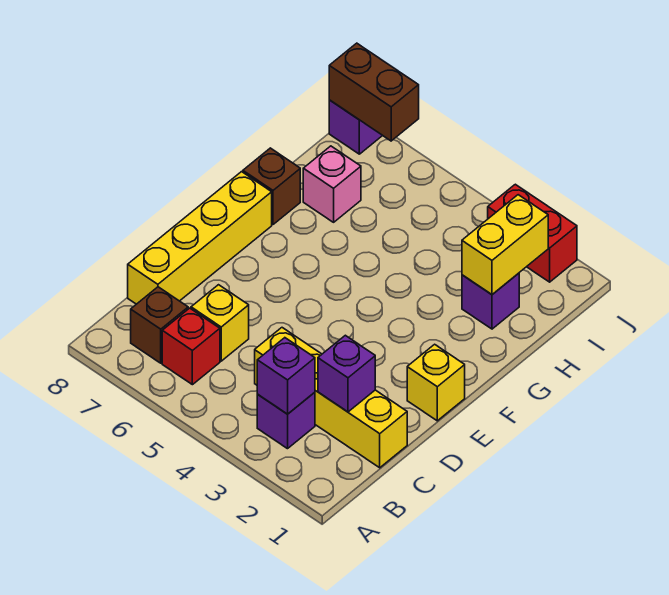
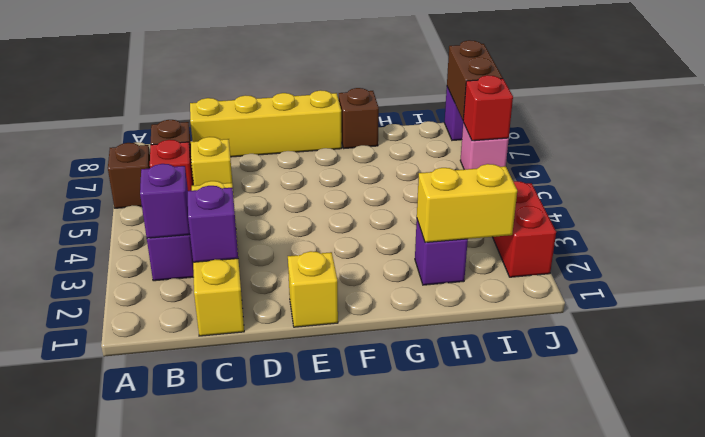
none -> brown brick A6 level 1
pink brick H7 level 1 -> pink brick J6 level 1
none -> red brick J6 level 2

